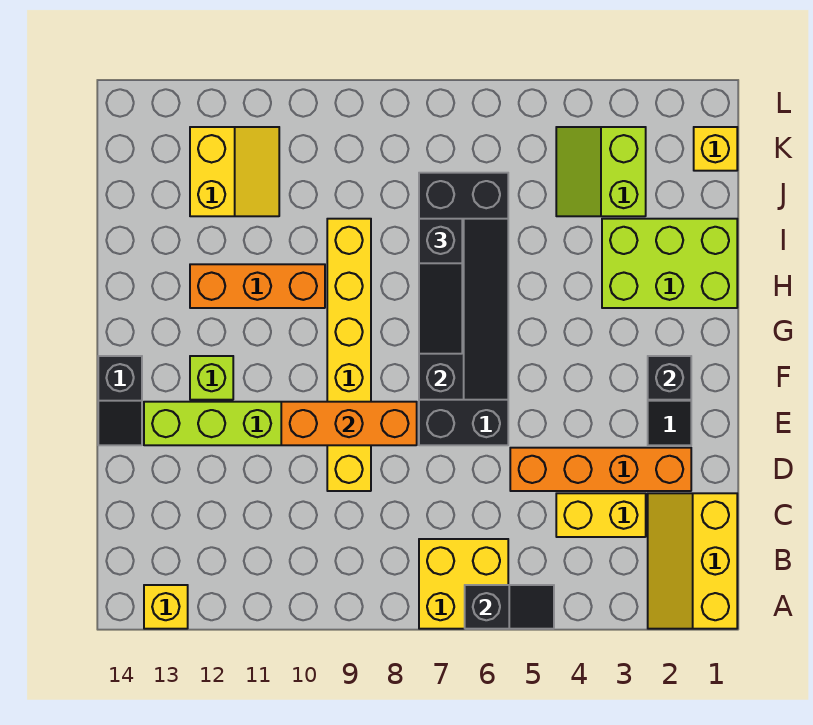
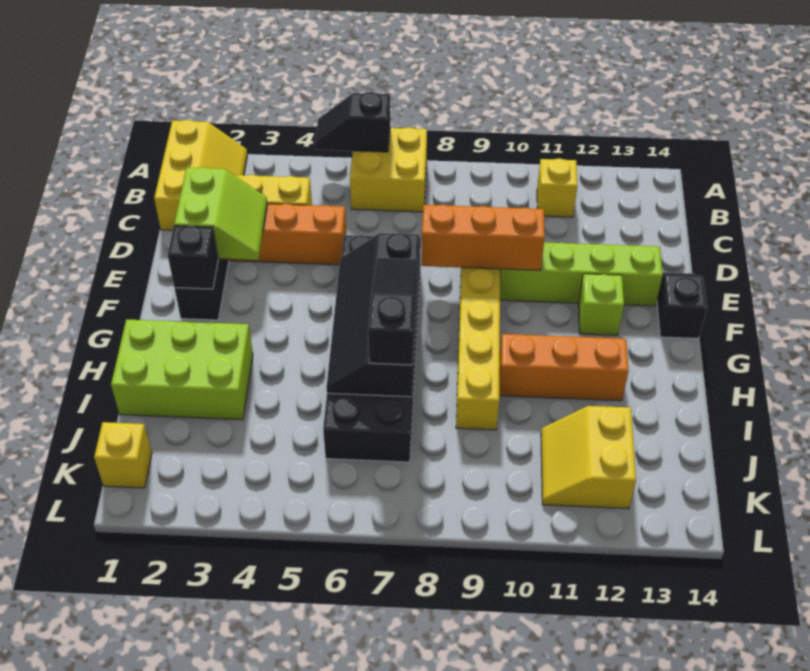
yellow brick A13 level 1 -> yellow brick B11 level 1
lime slope J3:K4 level 1 top 3 -> lime slope D2:E3 level 2 top 2

